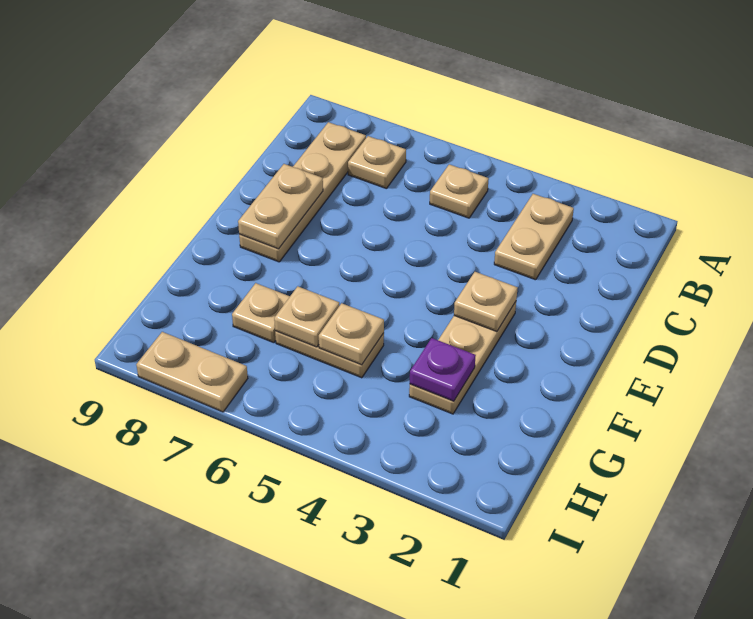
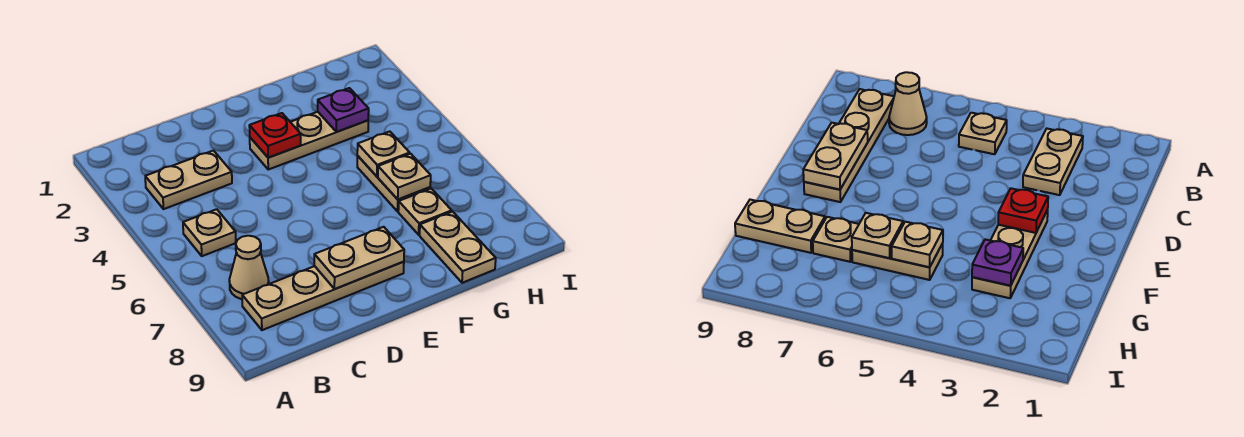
tan plate B7 level 1 -> tan cone B7 level 1
tan plate E3 level 2 -> red plate E3 level 2
tan plate I7:I8 level 1 -> tan plate G8:G9 level 1

